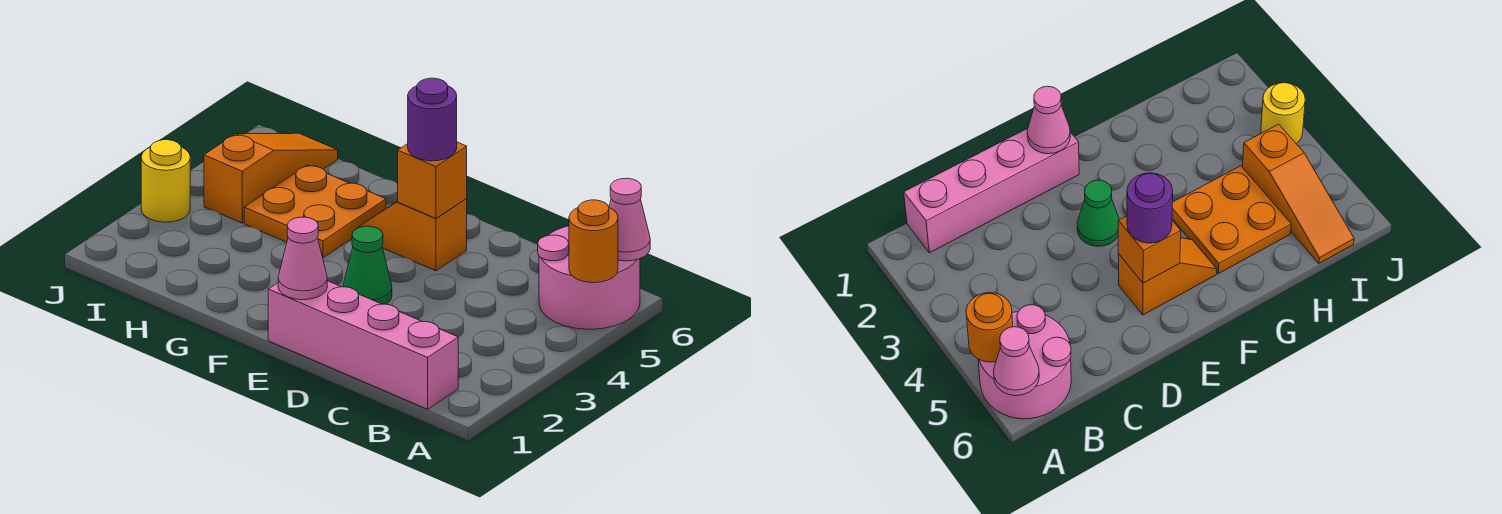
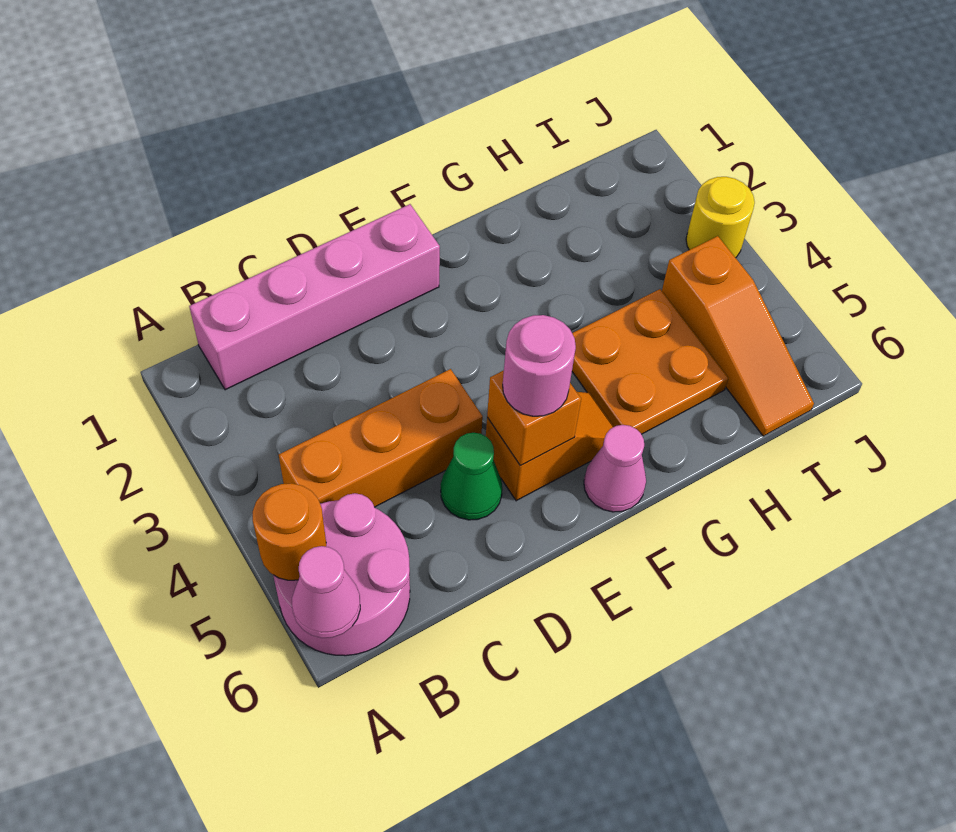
none -> orange brick B4:D4 level 1
pink cone E1 level 2 -> pink cone F6 level 1
green cone E3 level 1 -> green cone D5 level 1
purple round brick E5 level 3 -> pink round brick E5 level 3

